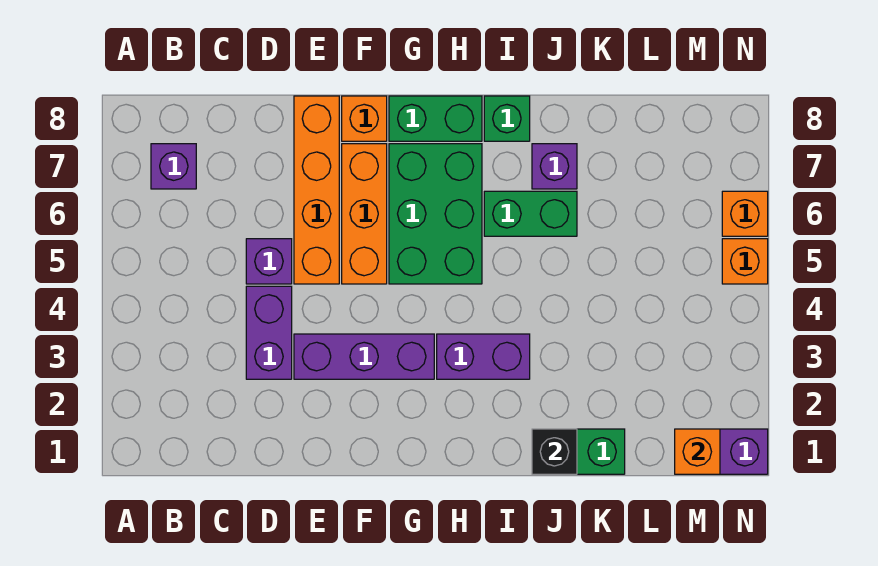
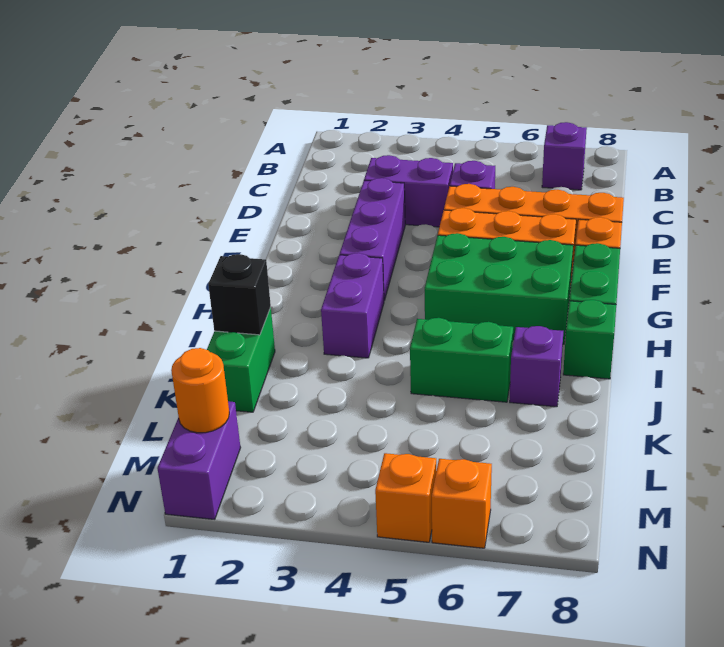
green brick I6:J6 level 1 -> green brick J5:J6 level 1
orange brick M1 level 2 -> orange round brick M1 level 2

